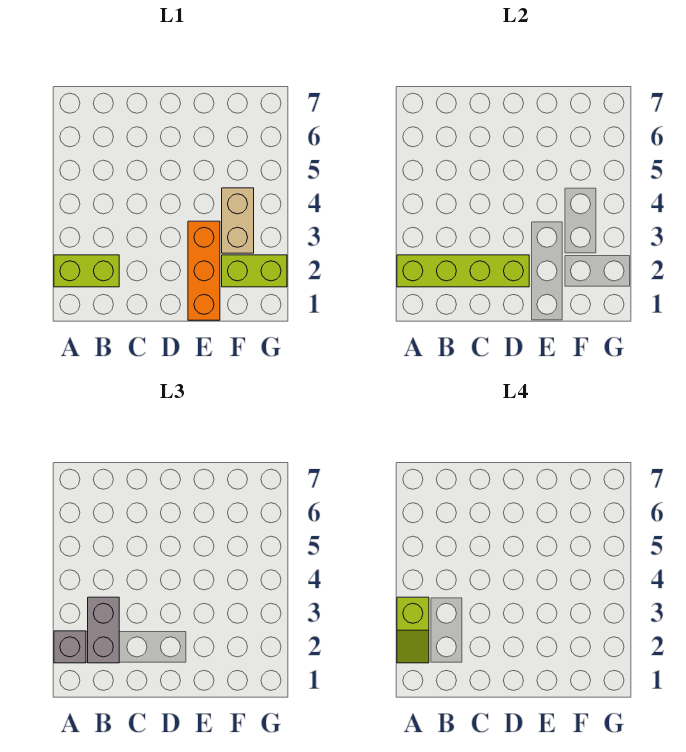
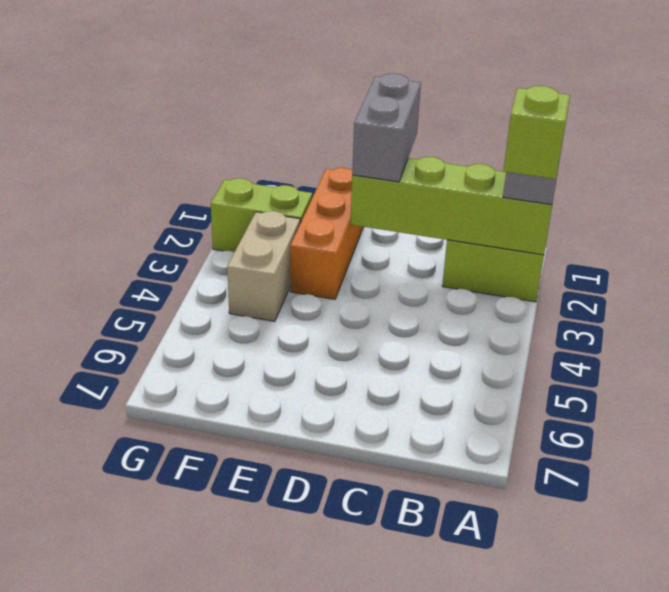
grey brick B2:B3 level 3 -> grey brick D1:D2 level 3

